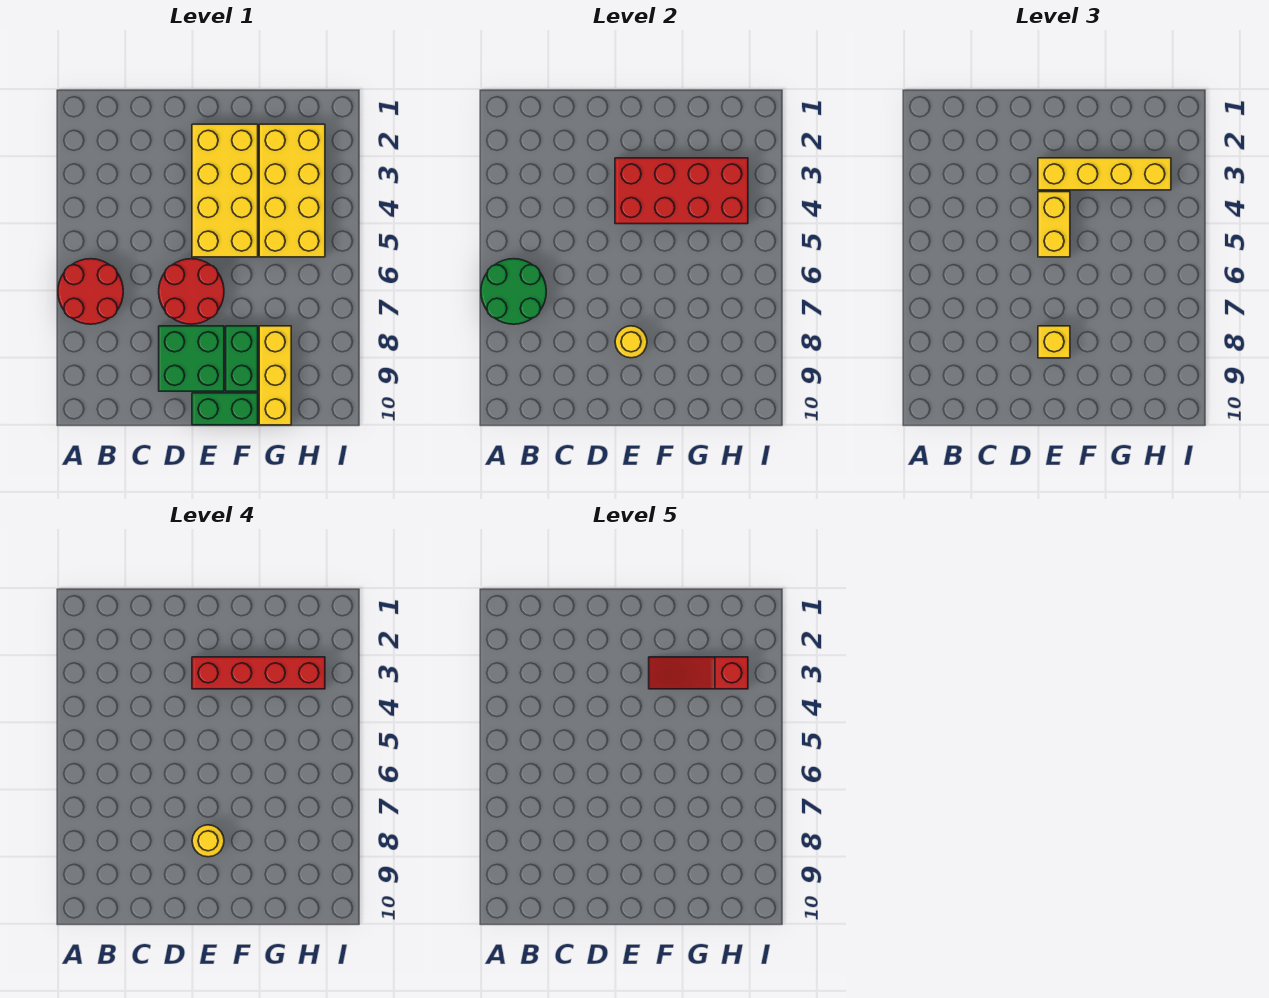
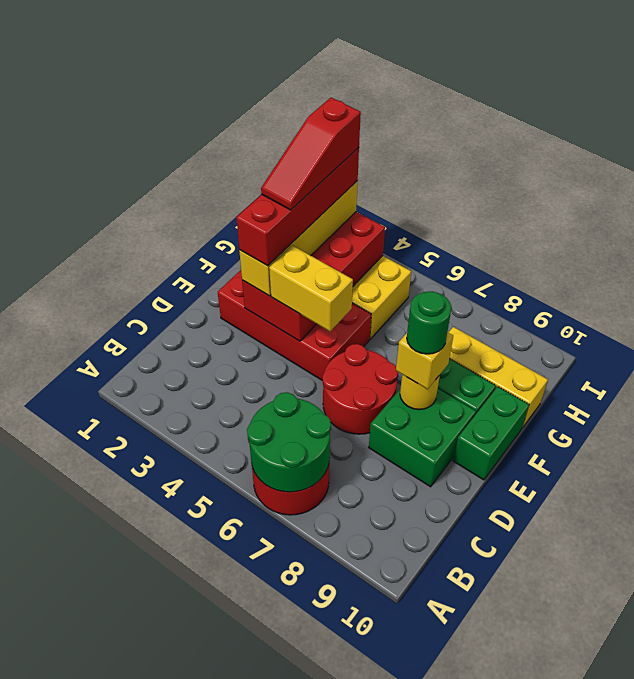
yellow brick E2:F5 level 1 -> red brick E2:F5 level 1
yellow round brick E8 level 4 -> green round brick E8 level 4

